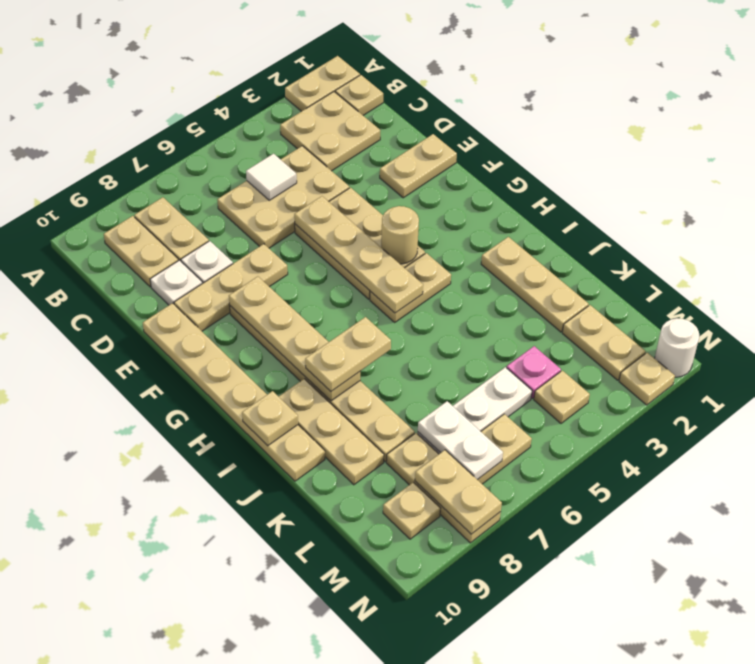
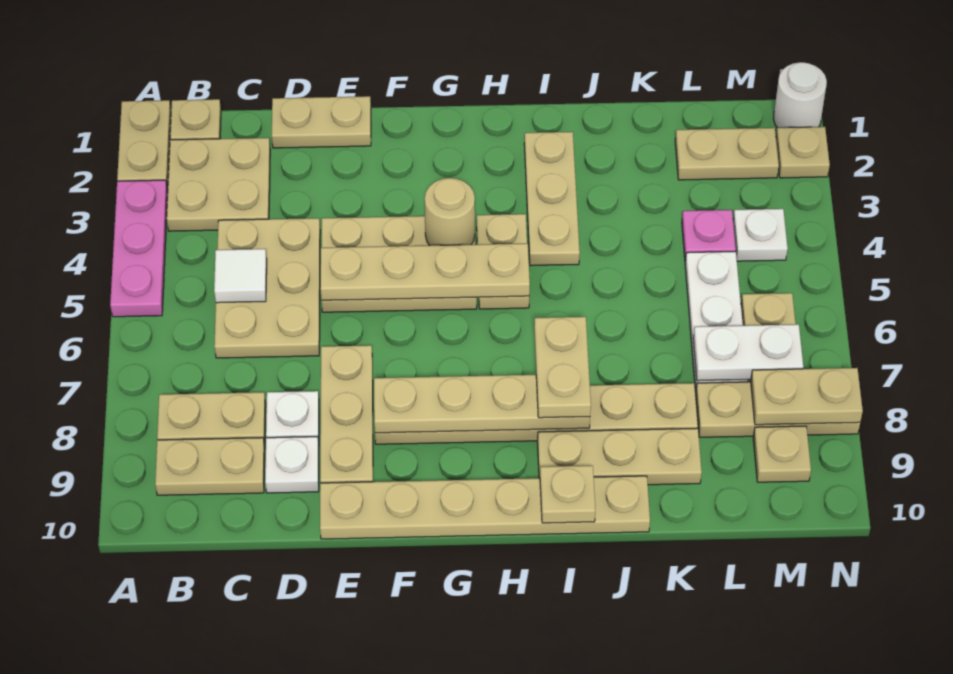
none -> pink plate A3:A5 level 1
tan plate E1:E2 level 1 -> tan plate D1:E1 level 1
tan plate I2:K2 level 1 -> tan plate I2:I4 level 1
tan plate M4 level 1 -> white plate M4 level 1

